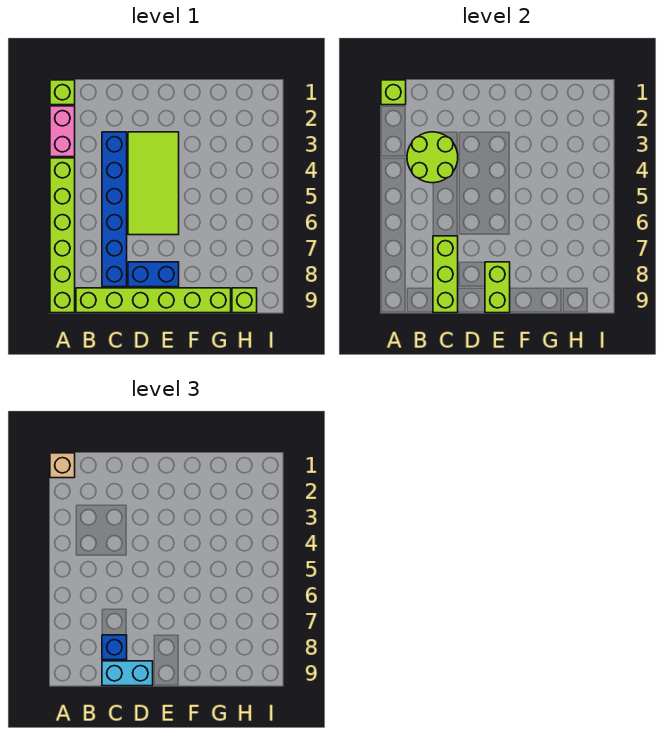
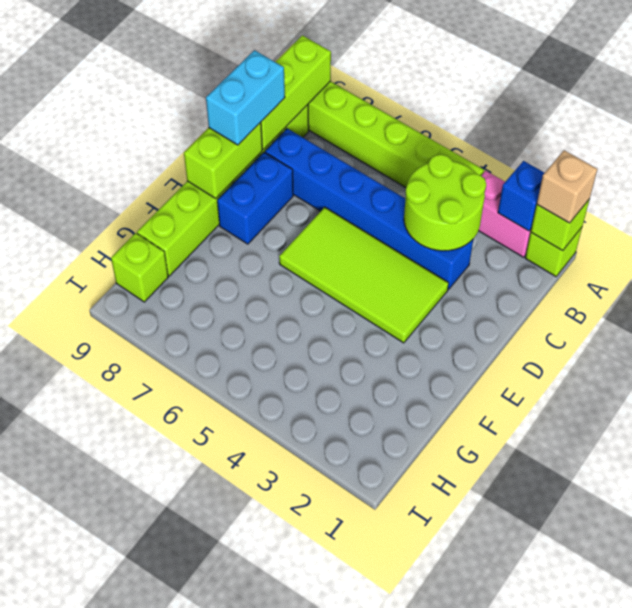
lime brick C7:C9 level 2 -> lime brick A9:C9 level 2
blue brick C8 level 3 -> blue brick A2 level 2
lime brick E8:E9 level 2 -> lime brick D9:E9 level 2

